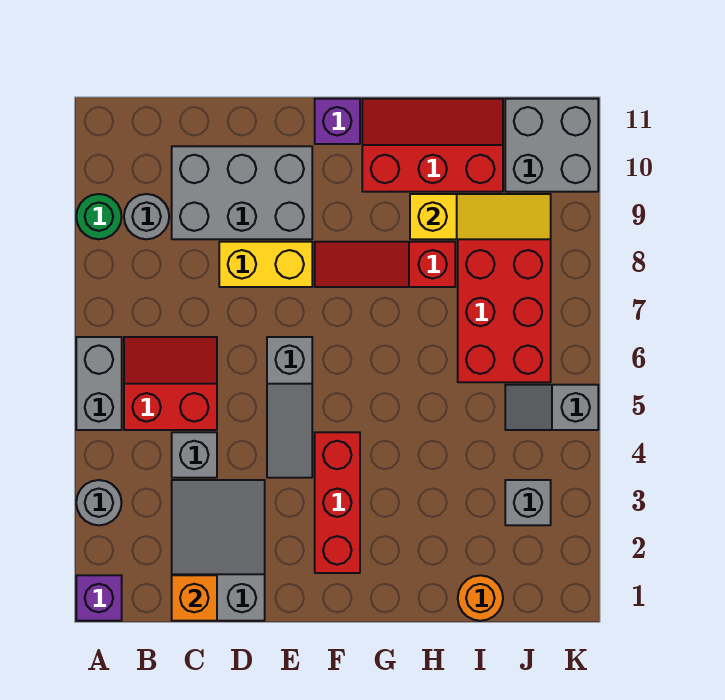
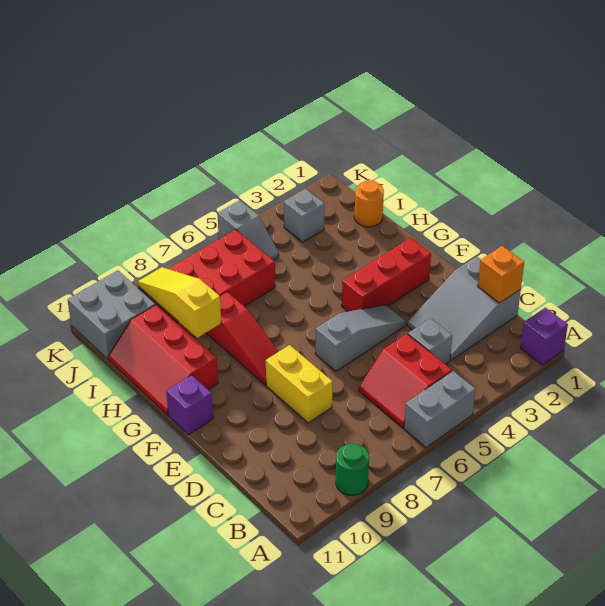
grey round brick A3 level 1 -> none
grey round brick B9 level 1 -> none
grey brick C9:E10 level 1 -> none

